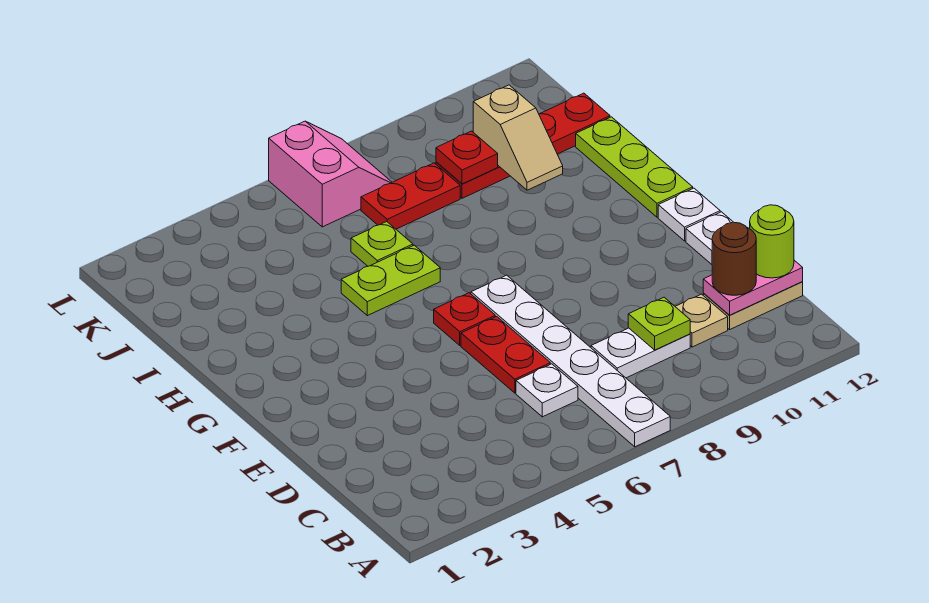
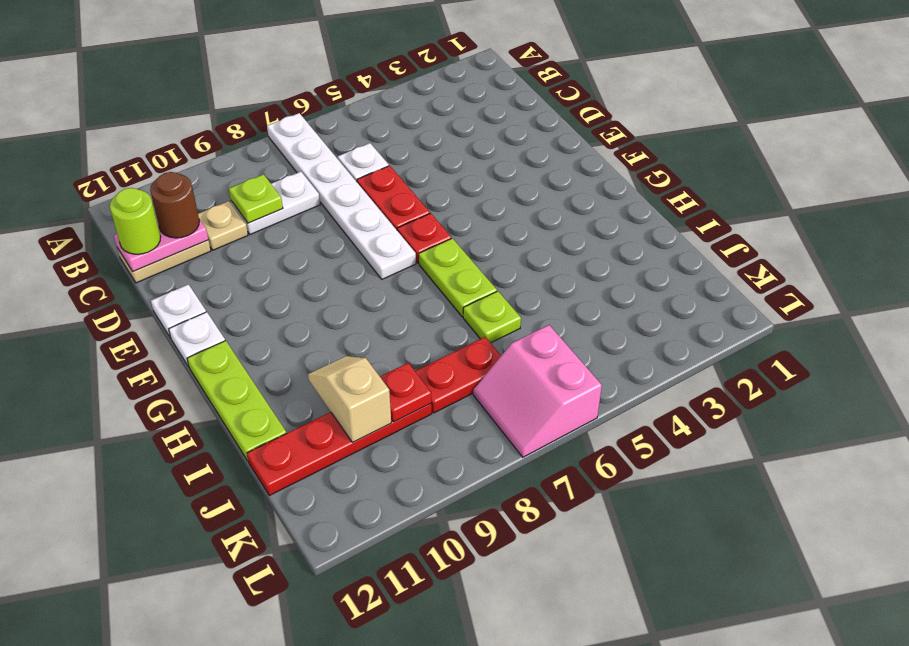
lime plate H5:H6 level 1 -> lime plate G6:H6 level 1

